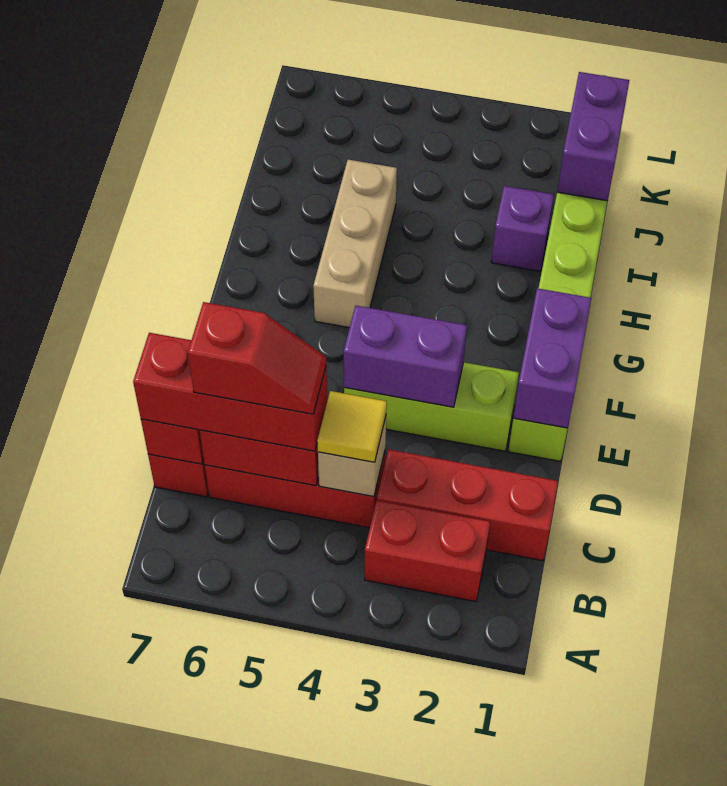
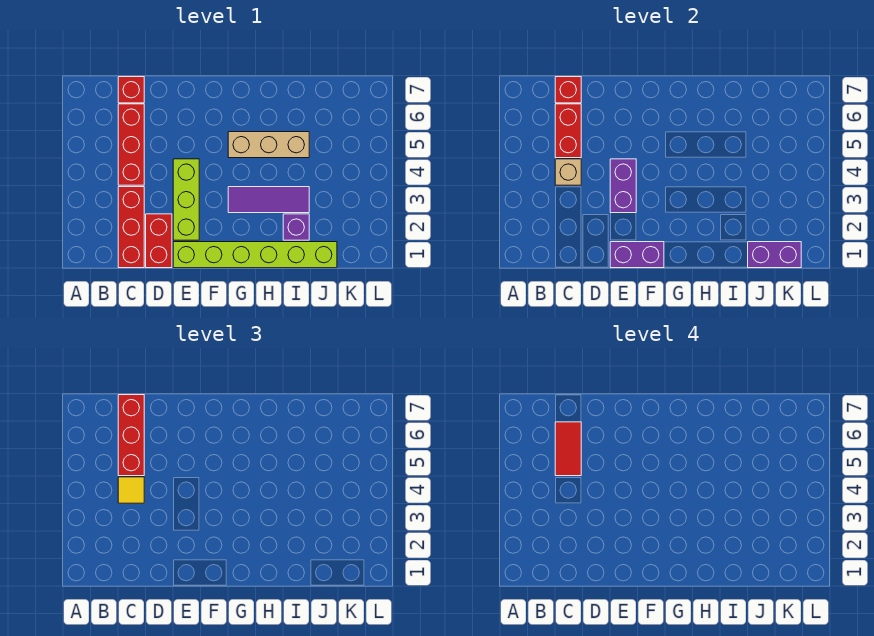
red brick B2:B3 level 1 -> red brick D1:D2 level 1
red slope C5:C6 level 4 top 6 -> red tile C5:C6 level 4
none -> purple tile G3:I3 level 1

